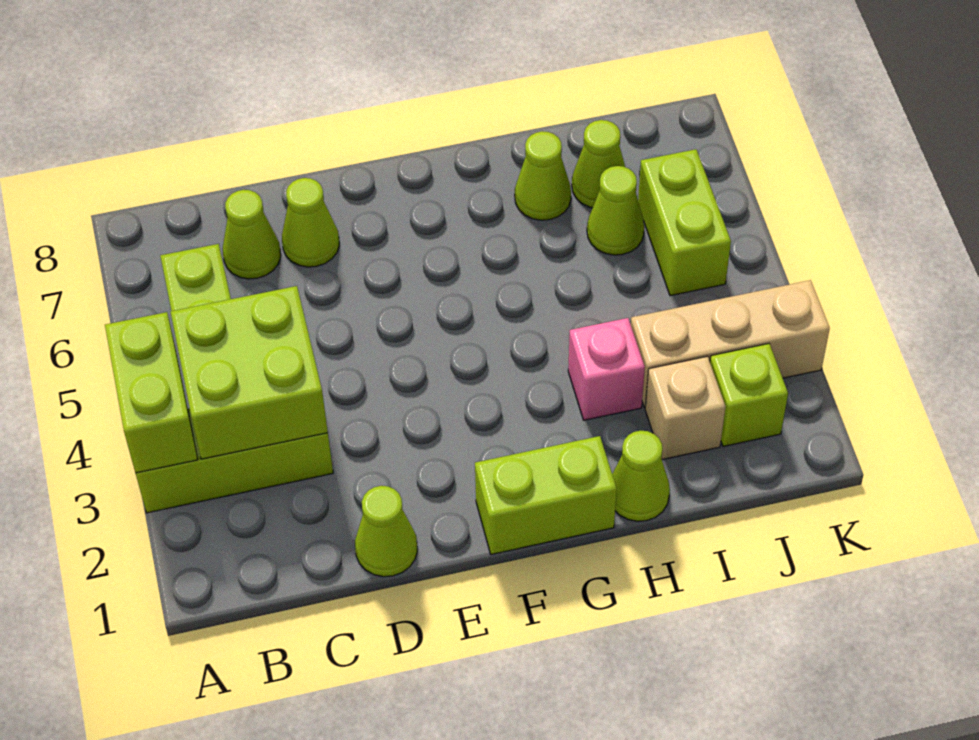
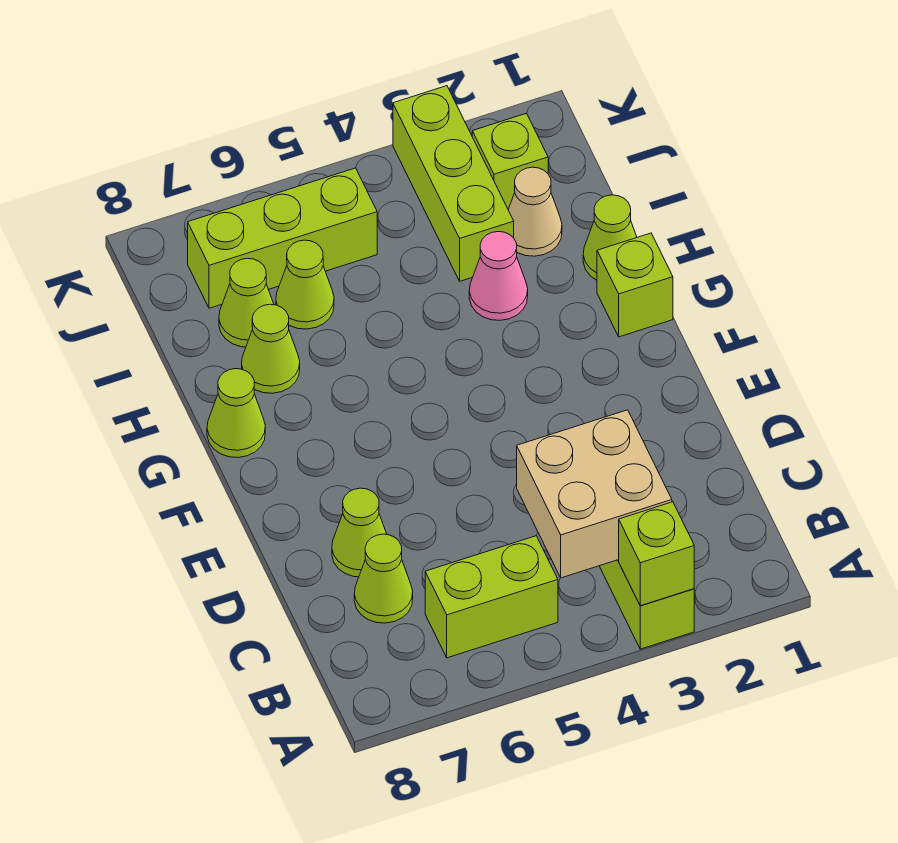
lime brick A3:A4 level 2 -> lime brick A3 level 2
lime brick B3:C4 level 2 -> tan brick B3:C4 level 2
lime cone D1 level 1 -> lime cone G8 level 1
lime brick F1:G1 level 1 -> lime brick G1 level 1
pink brick H3 level 1 -> pink cone H3 level 1
tan brick I2 level 1 -> tan cone I2 level 1
tan brick I3:K3 level 1 -> lime brick I3:K3 level 1
lime brick J5:J6 level 1 -> lime brick J5:J7 level 1

